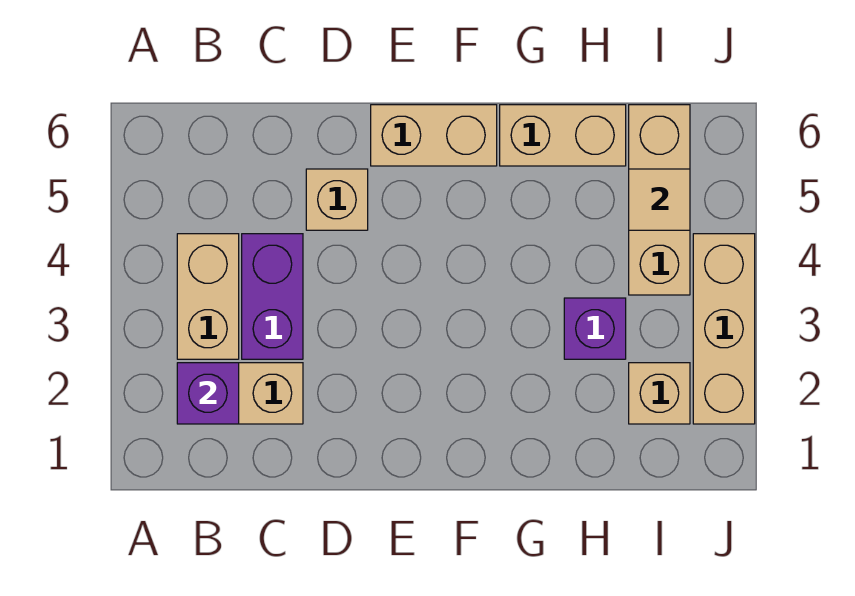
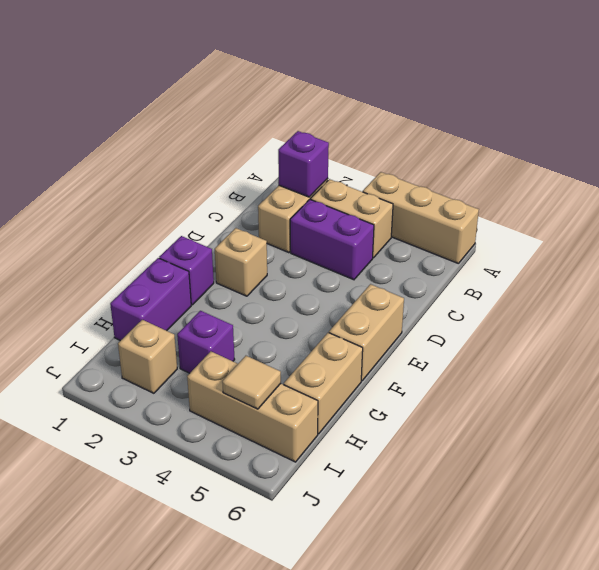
tan brick D5 level 1 -> tan brick E2 level 1
none -> purple brick F1 level 1
none -> purple brick G1:H1 level 1
tan brick J2:J4 level 1 -> tan brick A4:A6 level 1

